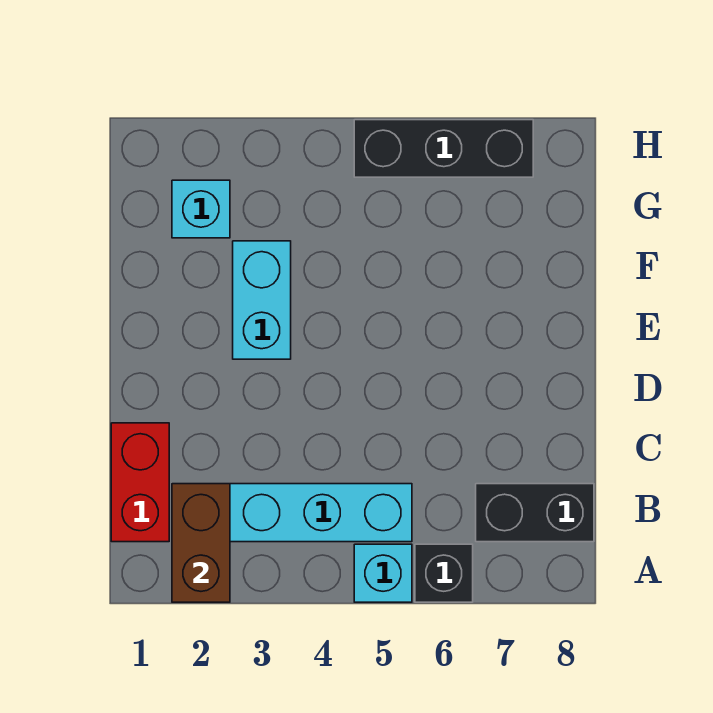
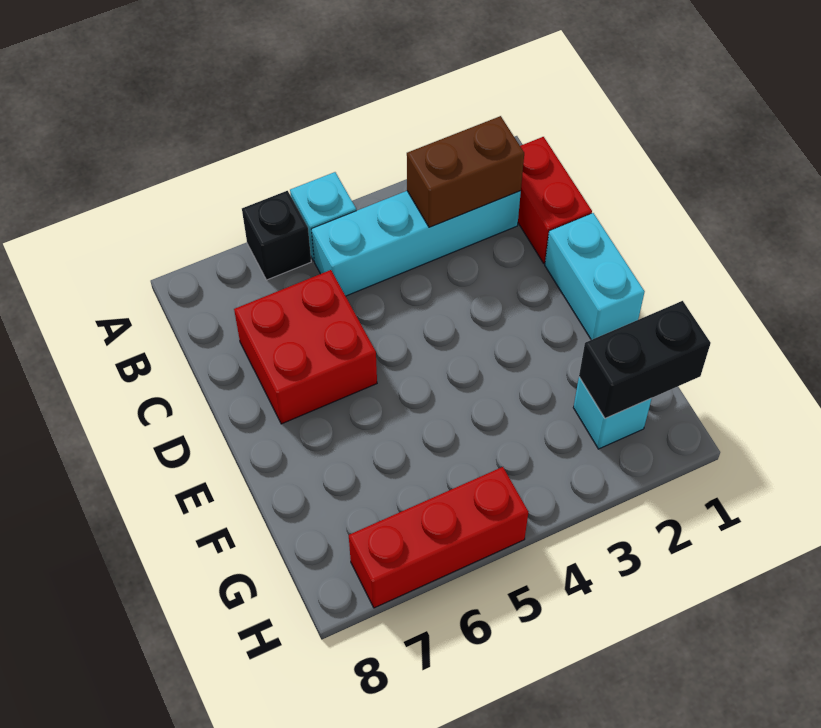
brown brick A2:B2 level 2 -> brown brick B2:B3 level 2
black brick B7:B8 level 1 -> black brick G1:G2 level 2
none -> red brick C6:D7 level 1
cyan brick E3:F3 level 1 -> cyan brick D1:E1 level 1
black brick H5:H7 level 1 -> red brick H5:H7 level 1

